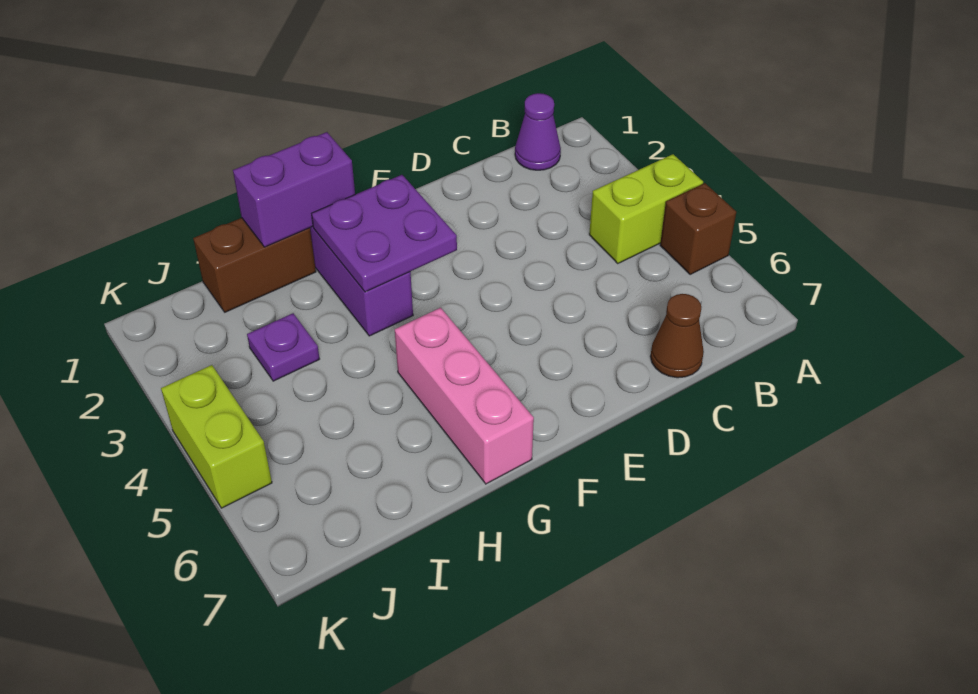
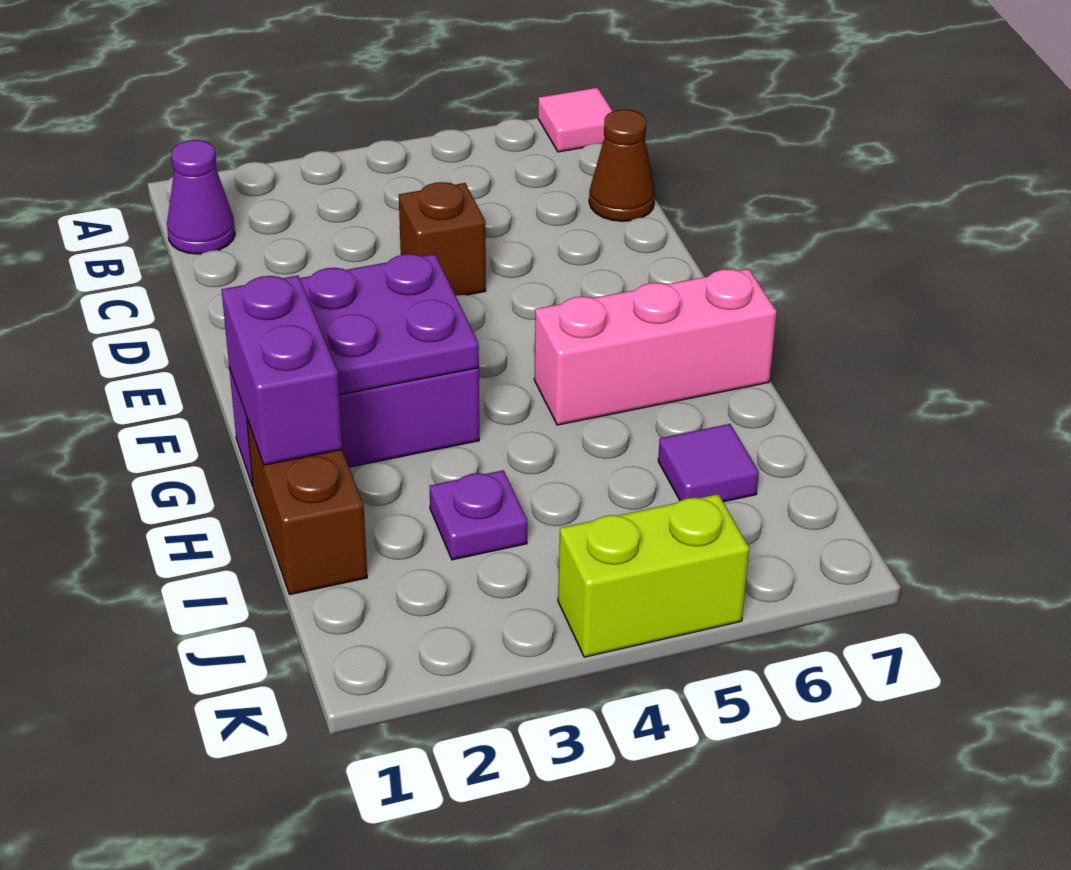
lime brick A4:B4 level 1 -> none
brown brick A5 level 1 -> brown brick D4 level 1
none -> pink tile A7 level 1
none -> purple tile I6 level 1

